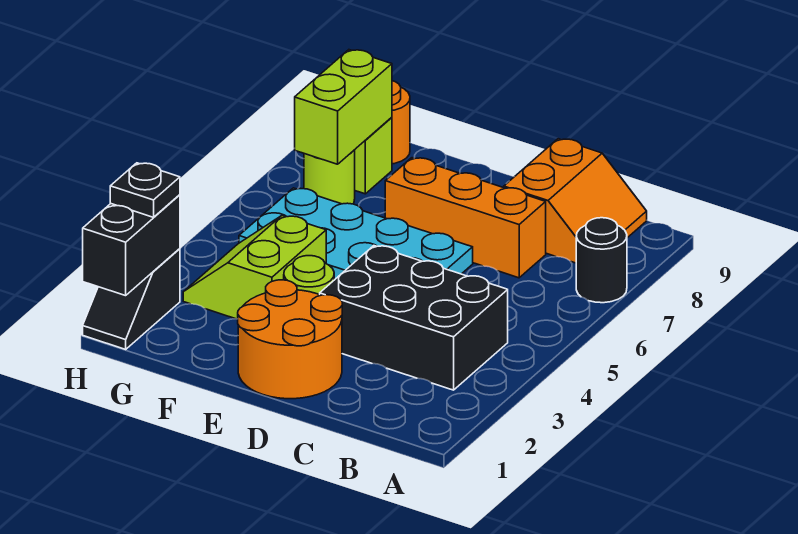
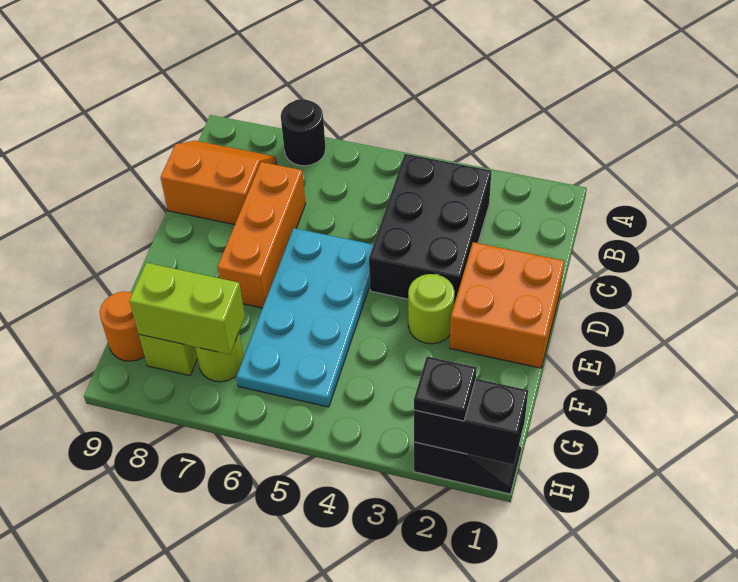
orange round brick D1:E2 level 1 -> orange brick D1:E2 level 1
lime slope F3:G4 level 1 top F -> none

